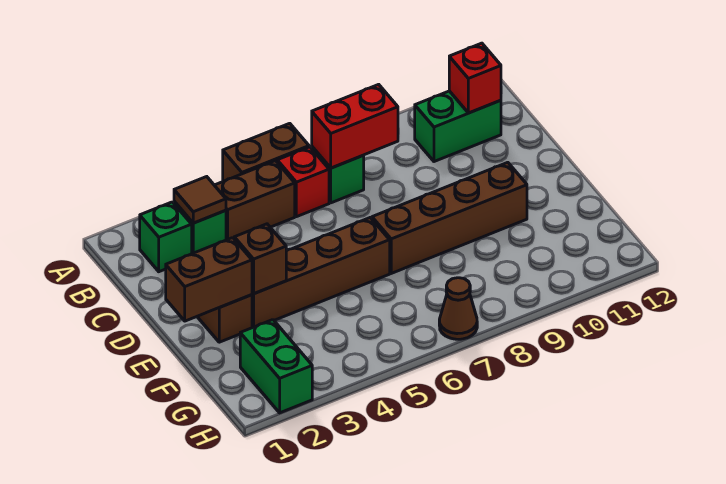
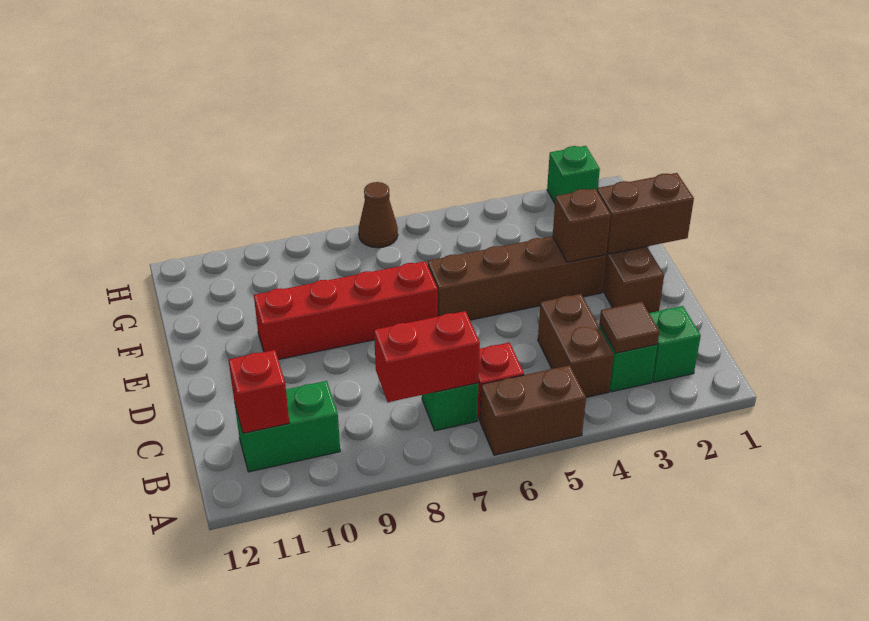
brown brick B4:B5 level 1 -> brown brick B4:C4 level 1
brown brick E7:E10 level 1 -> red brick E7:E10 level 1
green brick G2:H2 level 1 -> green brick H2 level 1

